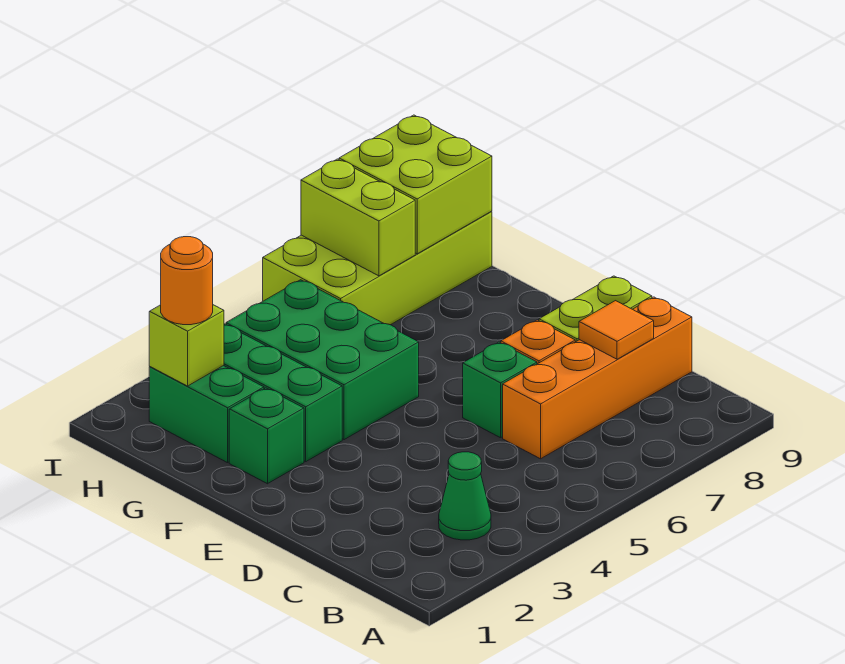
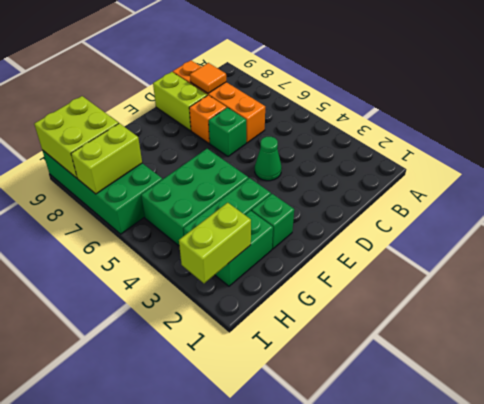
green cone B3 level 1 -> green cone D4 level 1
lime brick H2 level 2 -> lime brick H2:I2 level 2
orange round brick H2 level 3 -> none
lime brick H6:I9 level 1 -> green brick H6:I9 level 1

